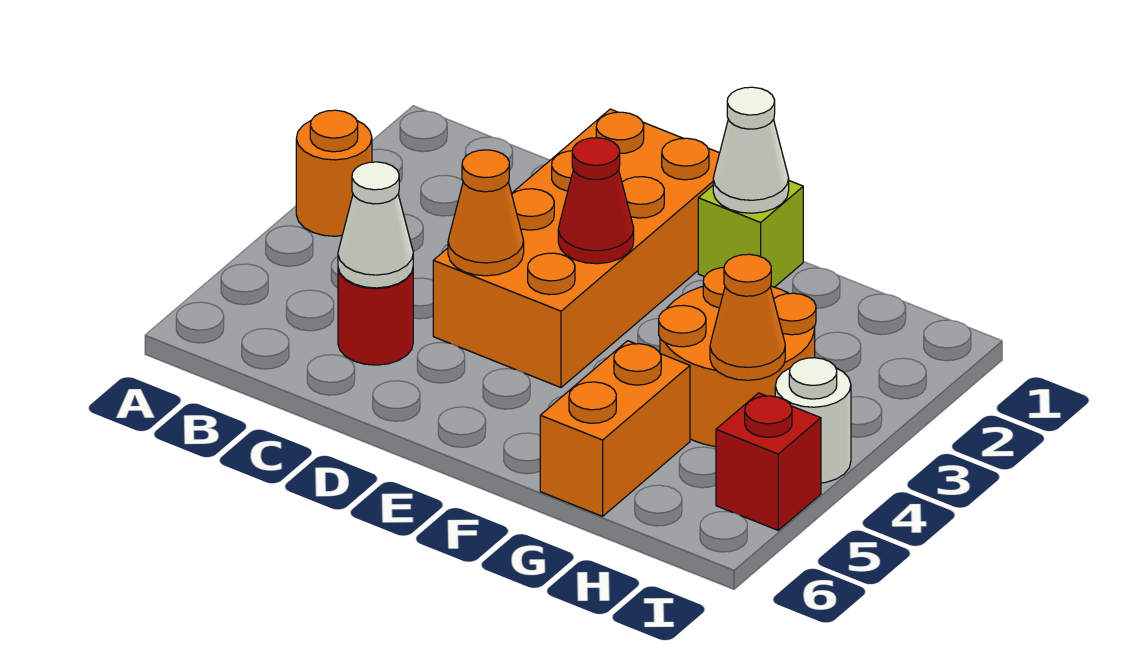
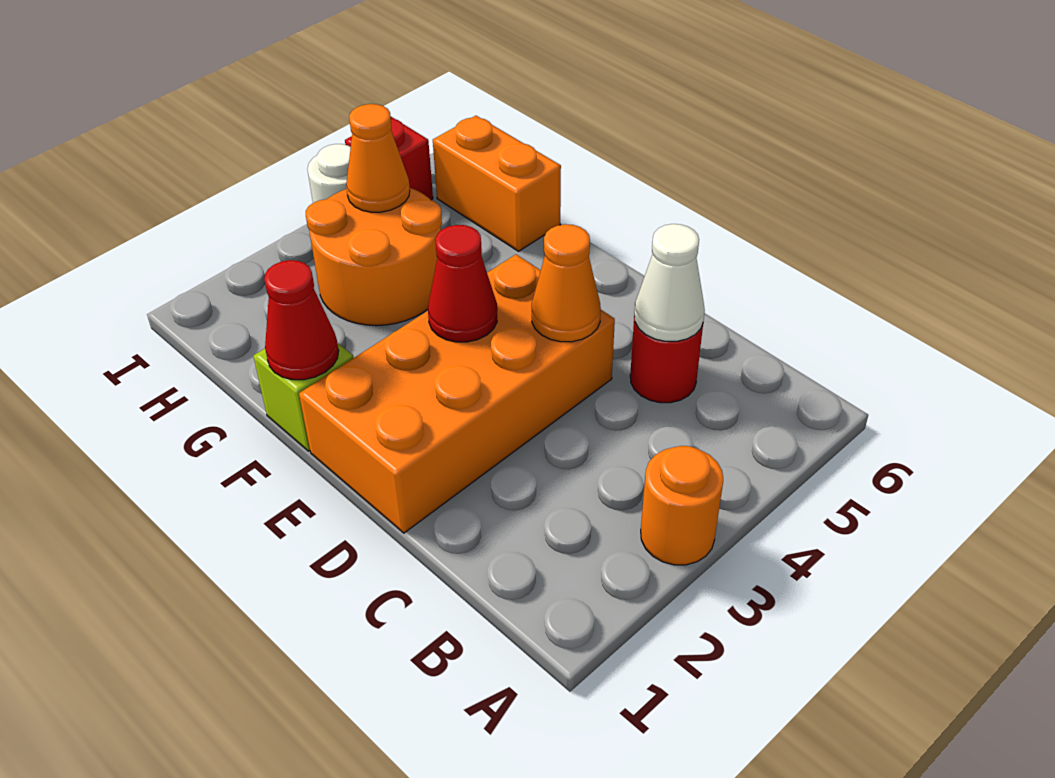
white cone F1 level 2 -> red cone F1 level 2
orange brick G5:G6 level 1 -> orange brick G6:H6 level 1

